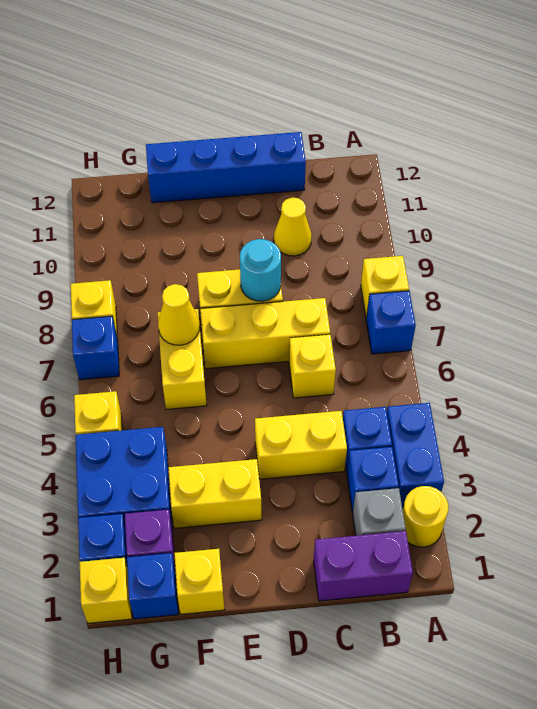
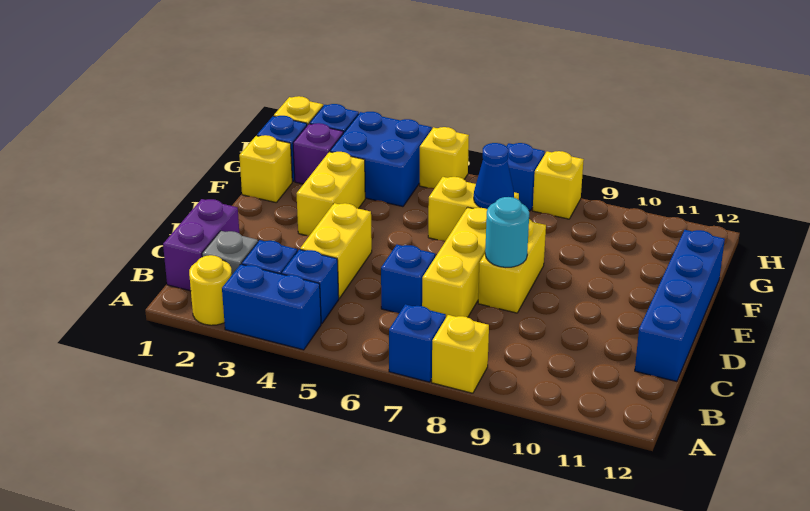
yellow brick C6 level 1 -> blue brick C6 level 1
yellow cone C10 level 1 -> none
yellow cone F7 level 2 -> blue cone F7 level 2

